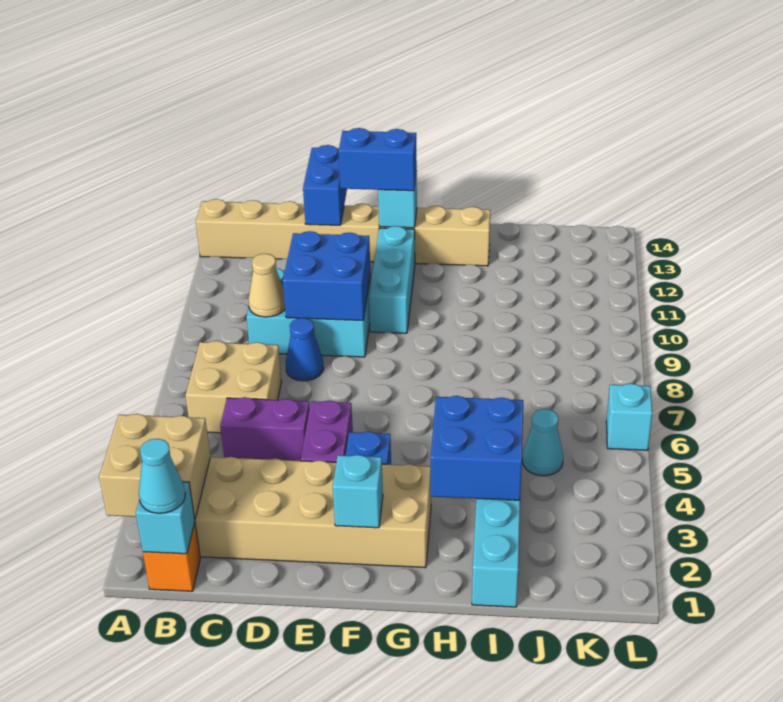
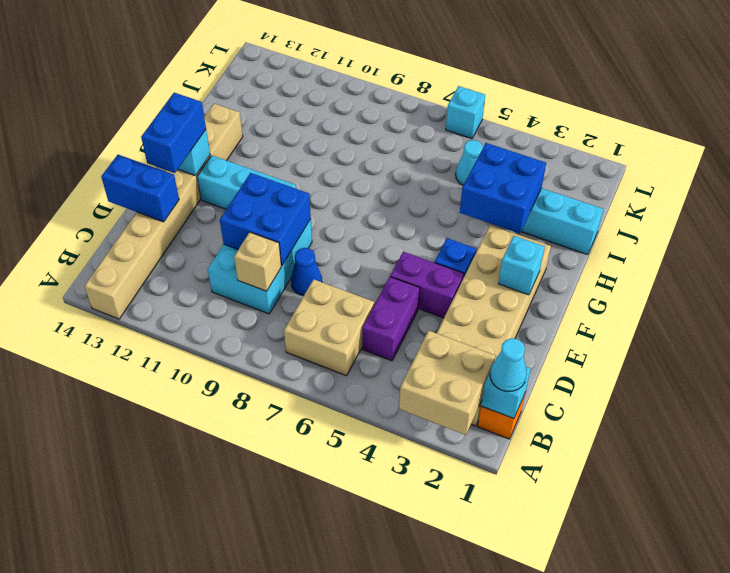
tan cone C9 level 2 -> tan brick C9 level 2

